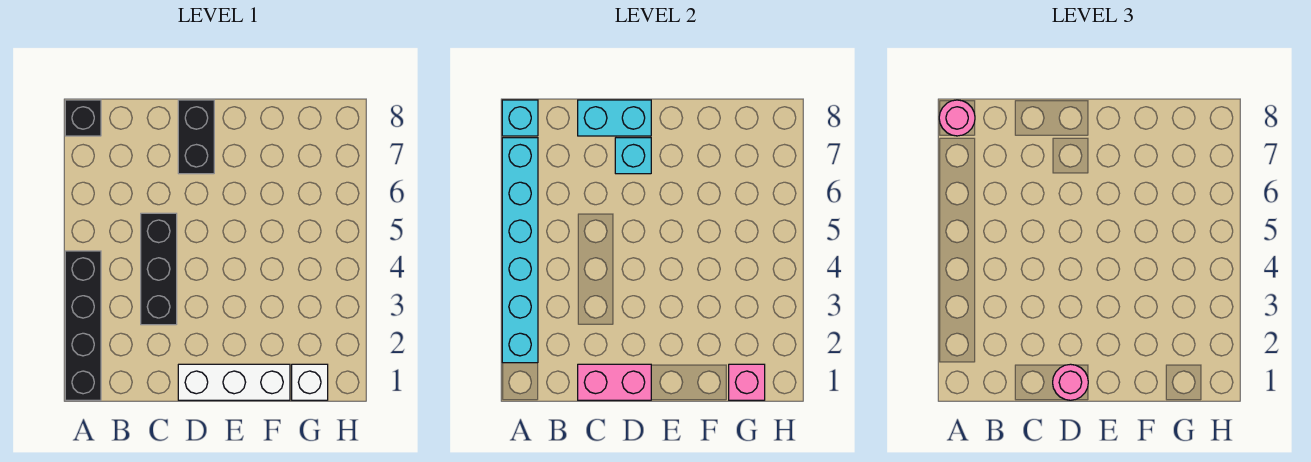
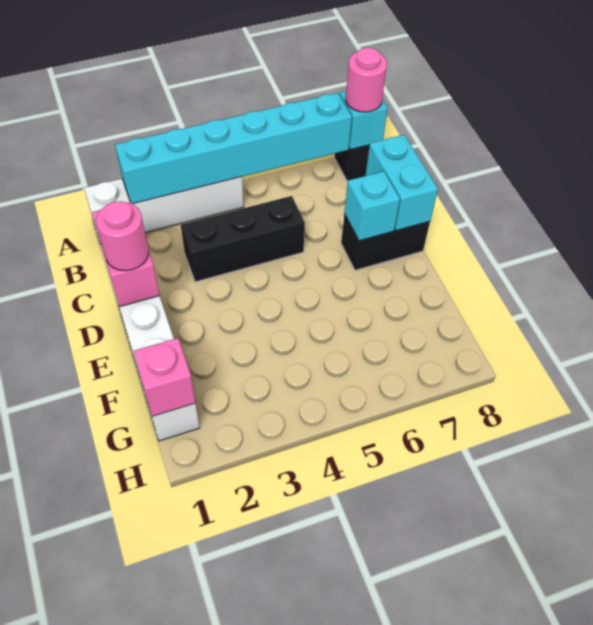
black brick A1:A4 level 1 -> white brick A1:A4 level 1

